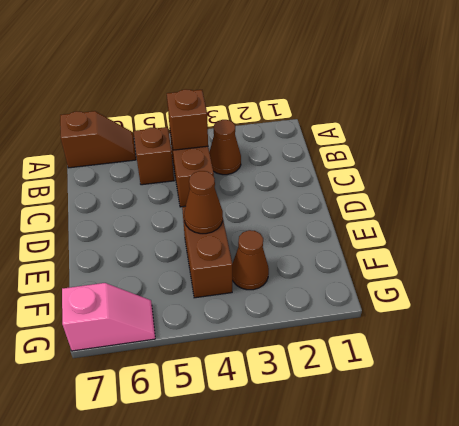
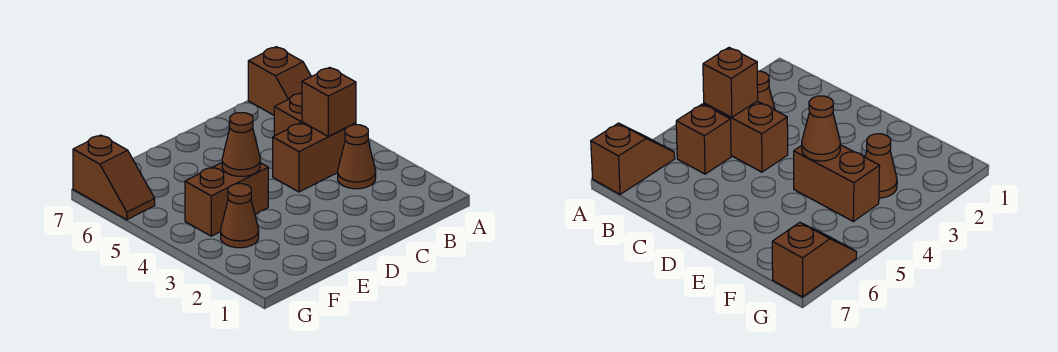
pink slope G6:G7 level 1 top 7 -> brown slope G6:G7 level 1 top 7

